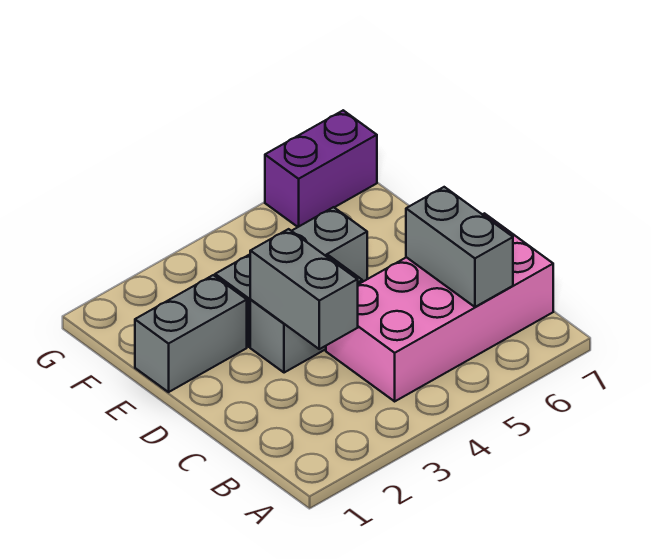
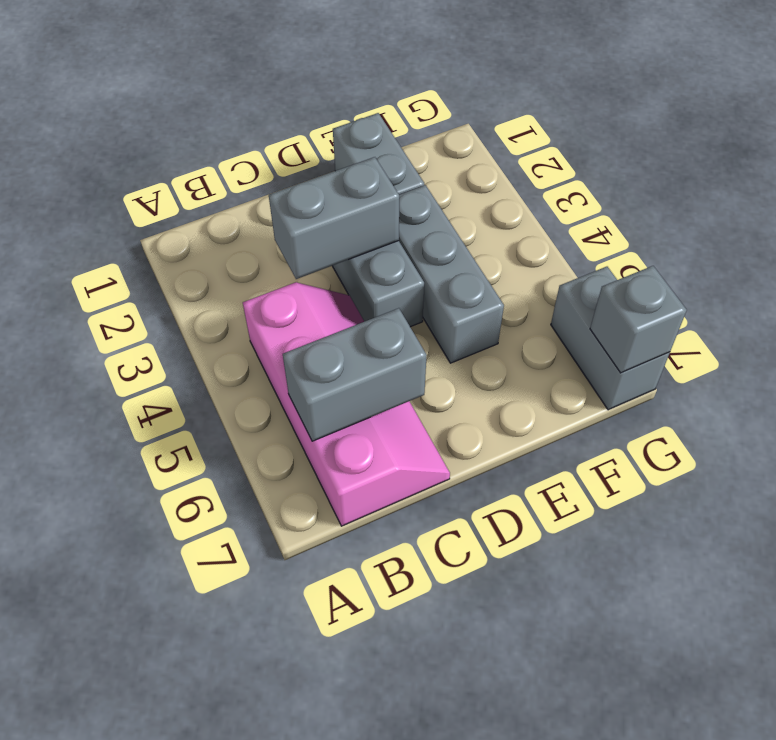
pink brick B4:C7 level 1 -> pink slope B4:C7 level 1 top B
purple brick G6:G7 level 1 -> grey brick G6:G7 level 1
none -> grey brick G7 level 2

